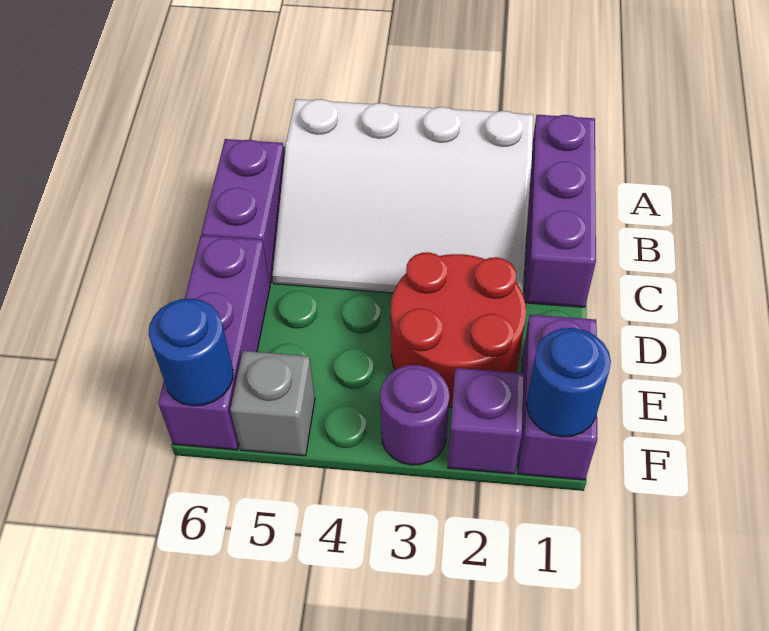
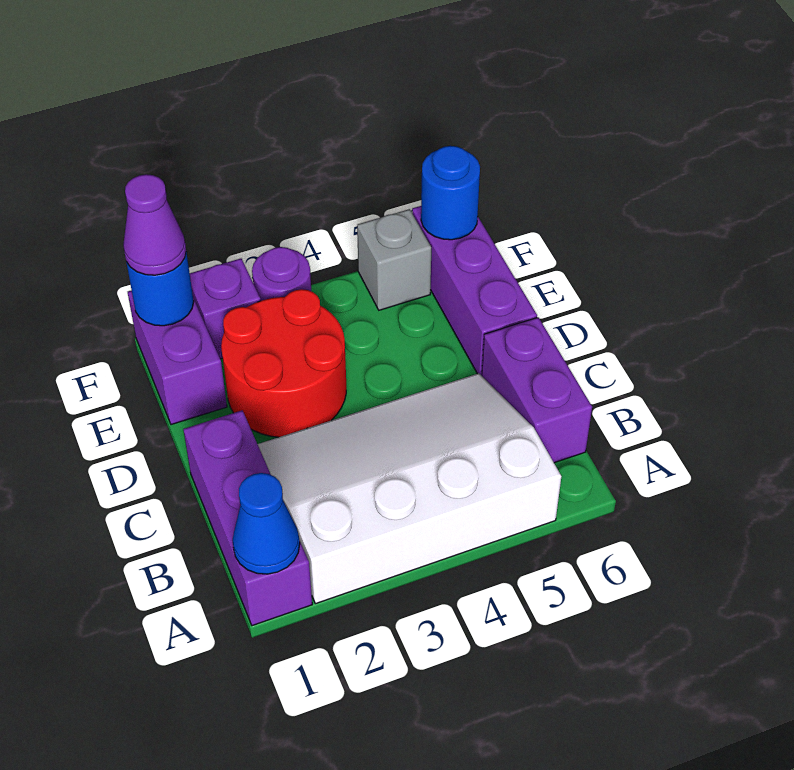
none -> blue cone A1 level 2
none -> purple cone F1 level 3

